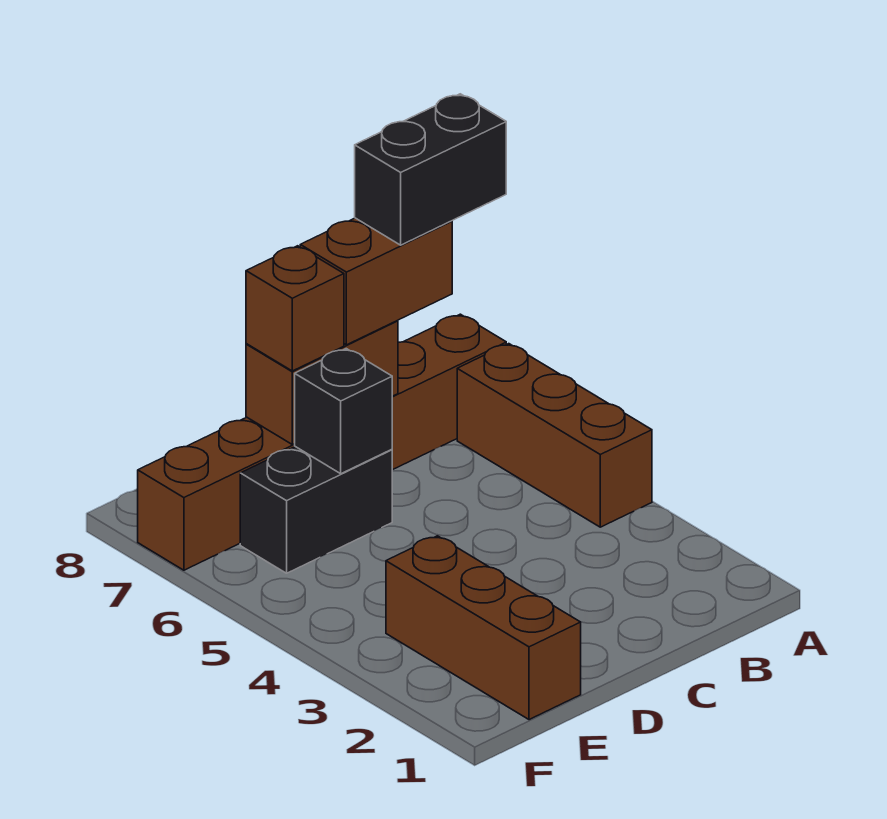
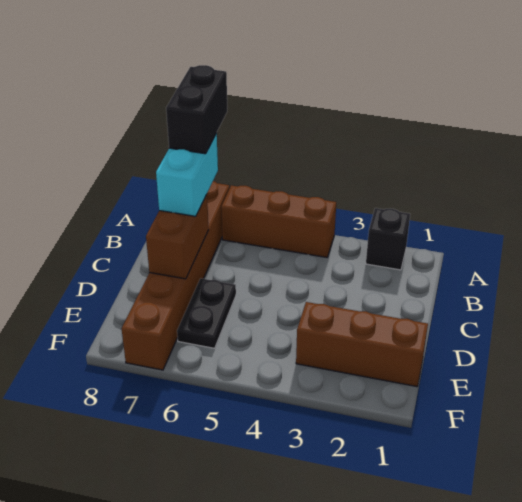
brown brick B7:C7 level 3 -> cyan brick B7:C7 level 3
black brick D6:E6 level 1 -> black plate D6:E6 level 1
black brick D6 level 2 -> black brick A2 level 1
brown brick D7 level 3 -> none

